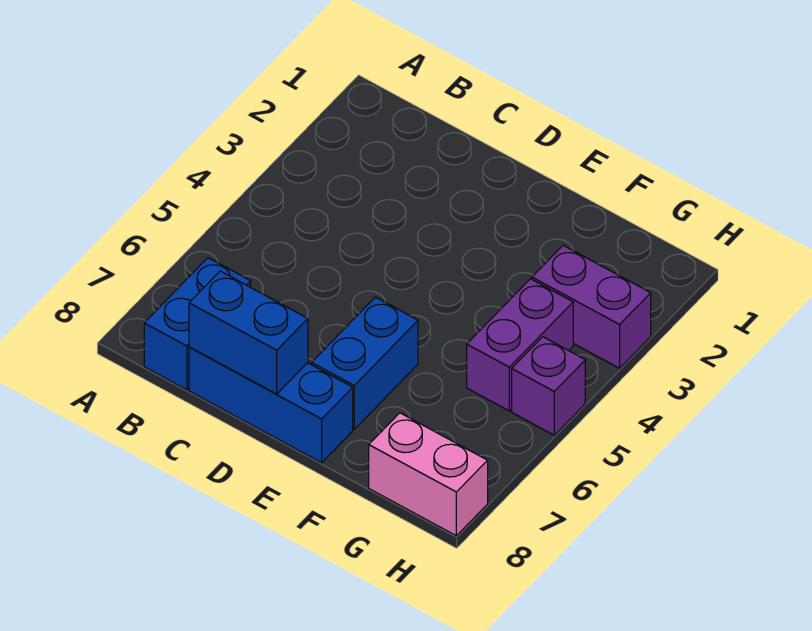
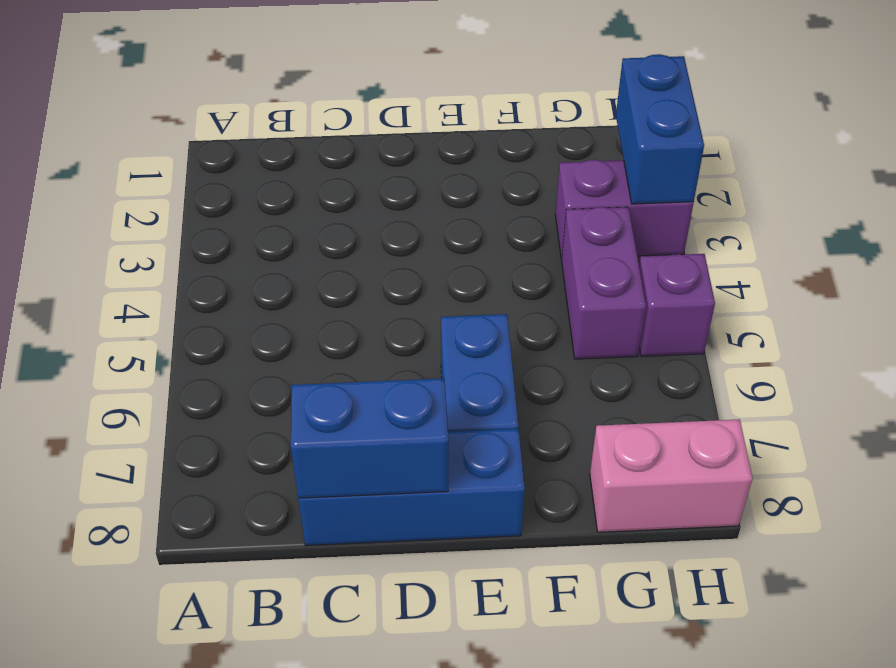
blue brick B7:B8 level 1 -> blue brick H2:H3 level 2

